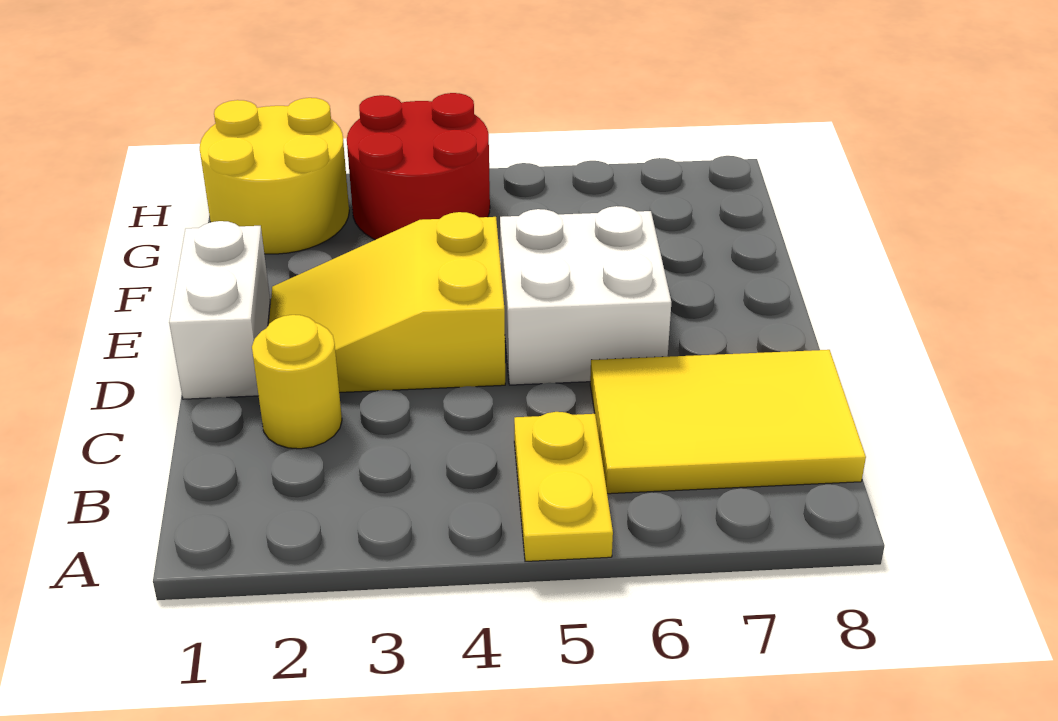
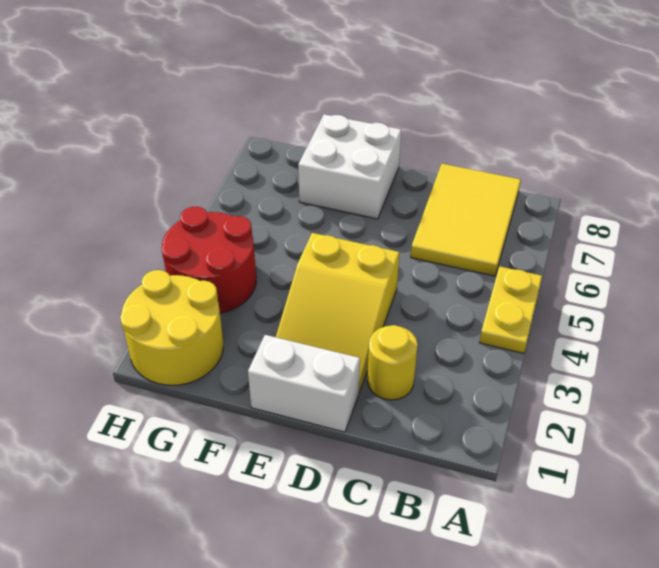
yellow plate A5:B5 level 1 -> yellow plate A4:A5 level 1
white brick D5:E6 level 1 -> white brick E7:F8 level 1

